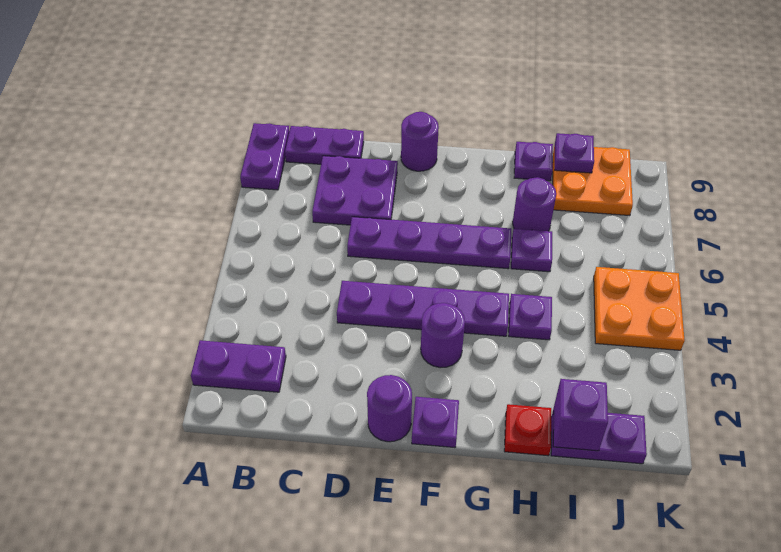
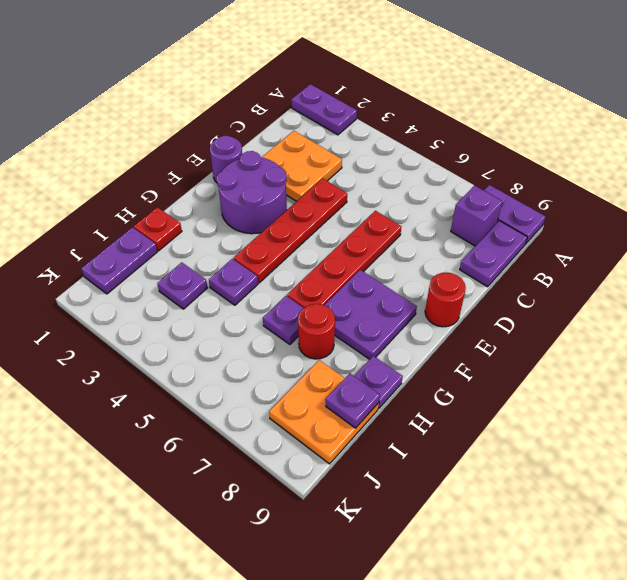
purple plate A2:B2 level 1 -> purple plate A1:A2 level 1
purple plate C7:D8 level 1 -> purple plate F7:G8 level 1
purple plate D4:G4 level 1 -> red plate D4:G4 level 1
purple plate D6:G6 level 1 -> red plate D6:G6 level 1
purple round brick E9 level 1 -> red round brick E9 level 1
purple plate F1 level 1 -> purple plate I3 level 1
purple round brick F3 level 1 -> purple round brick E2:F3 level 1
purple round brick H7 level 1 -> red round brick H7 level 1
purple brick I1 level 2 -> purple brick B8 level 1
orange plate J4:K5 level 1 -> orange plate C2:D3 level 1

